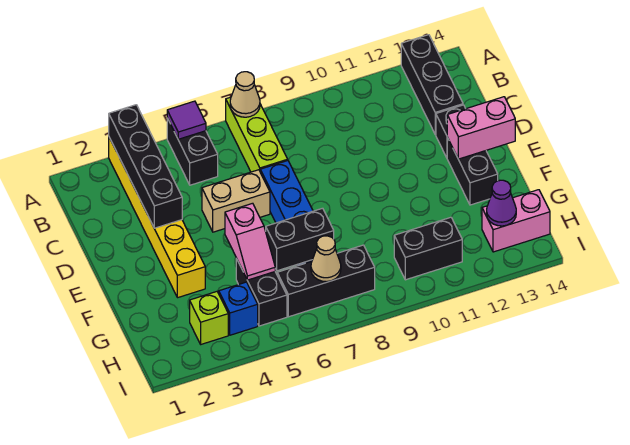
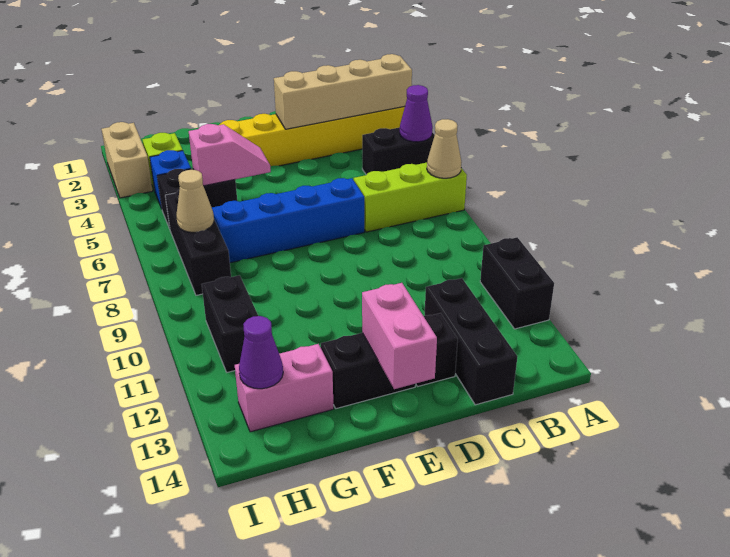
black brick A3:D3 level 2 -> tan brick A3:D3 level 2
purple tile A5 level 2 -> purple cone A5 level 2
black brick A13:C13 level 1 -> black brick C12:C14 level 1
tan brick D5:D6 level 1 -> tan brick I2:I3 level 1
pink slope F5:G5 level 2 top F -> pink slope F5:G5 level 2 top G
black brick G6:G7 level 2 -> black brick A11:A12 level 1
pink brick H13:H14 level 1 -> pink brick G13:H13 level 1

